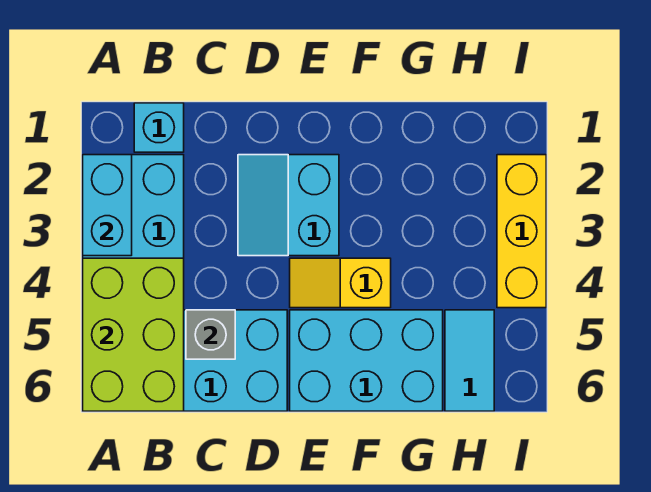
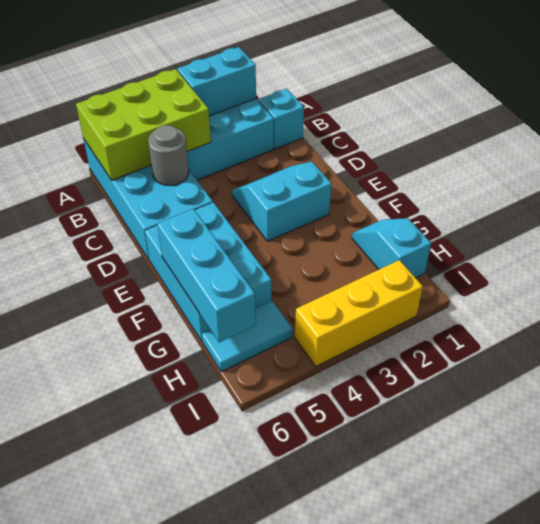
grey brick C5 level 2 -> grey round brick C5 level 2
yellow slope E4:F4 level 1 top F -> none
none -> cyan brick F6:H6 level 2
none -> cyan slope G1:H1 level 1 top H

